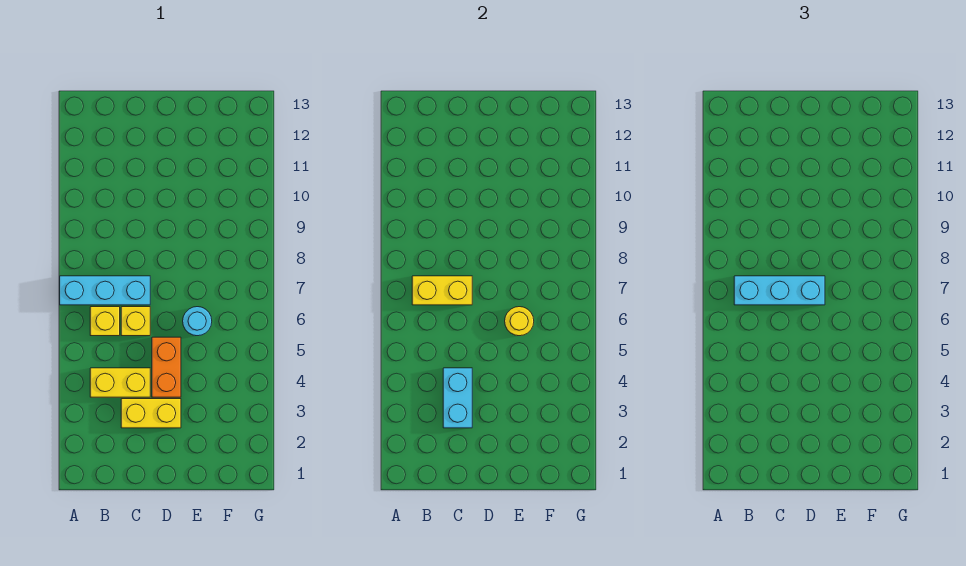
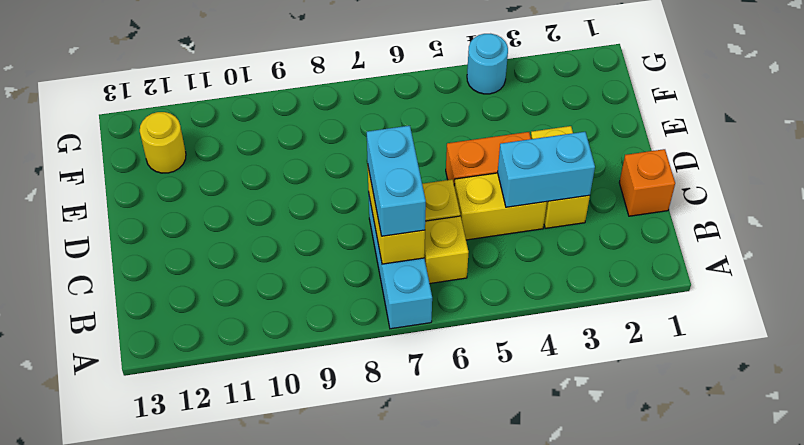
yellow brick B4:C4 level 1 -> yellow brick C4:C5 level 1
cyan brick B7:D7 level 3 -> cyan brick B7:C7 level 3
none -> orange brick C1 level 1
cyan round brick E6 level 1 -> cyan round brick G4 level 1
yellow round brick E6 level 2 -> yellow round brick F12 level 1

